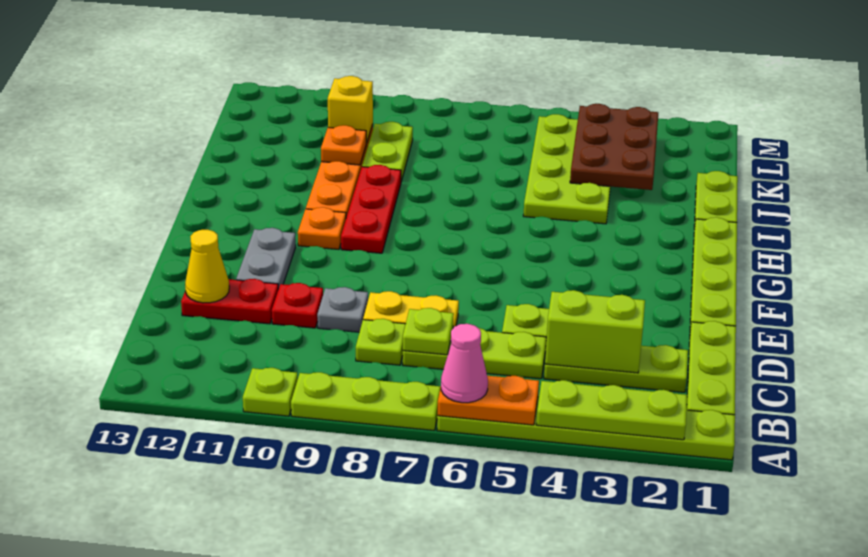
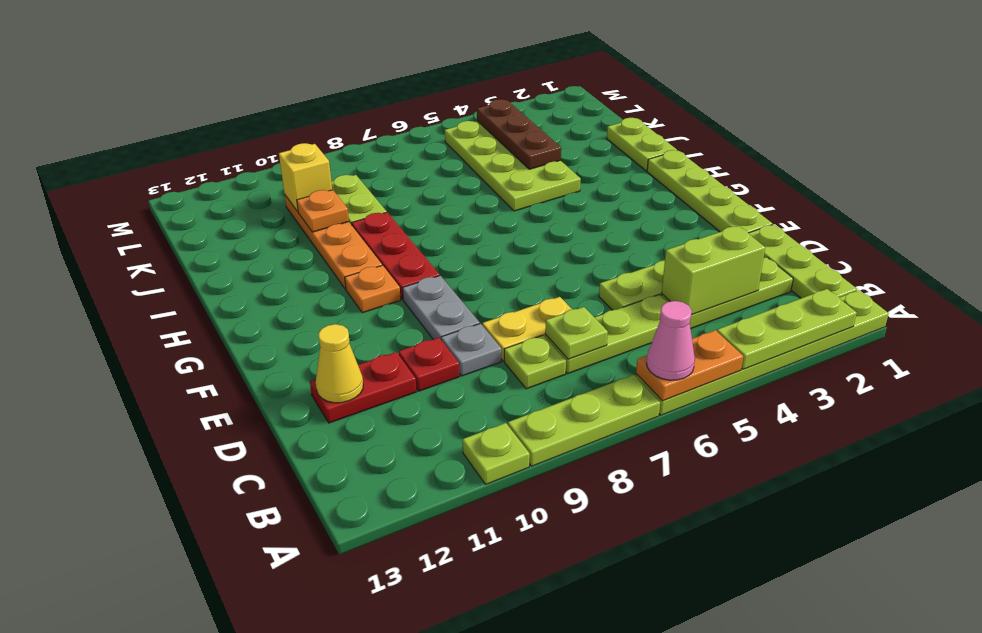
grey plate E11:F11 level 1 -> grey plate E9:F9 level 1
brown plate J3:L4 level 2 -> brown plate J4:L4 level 2

